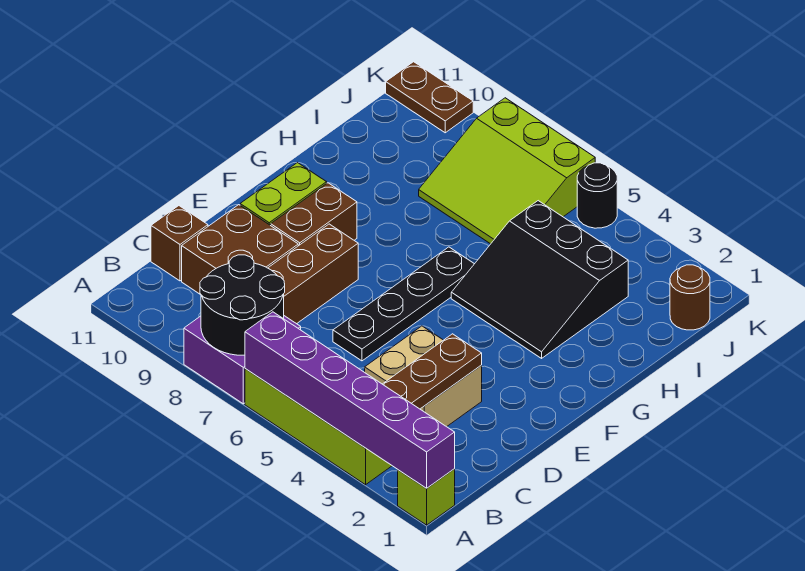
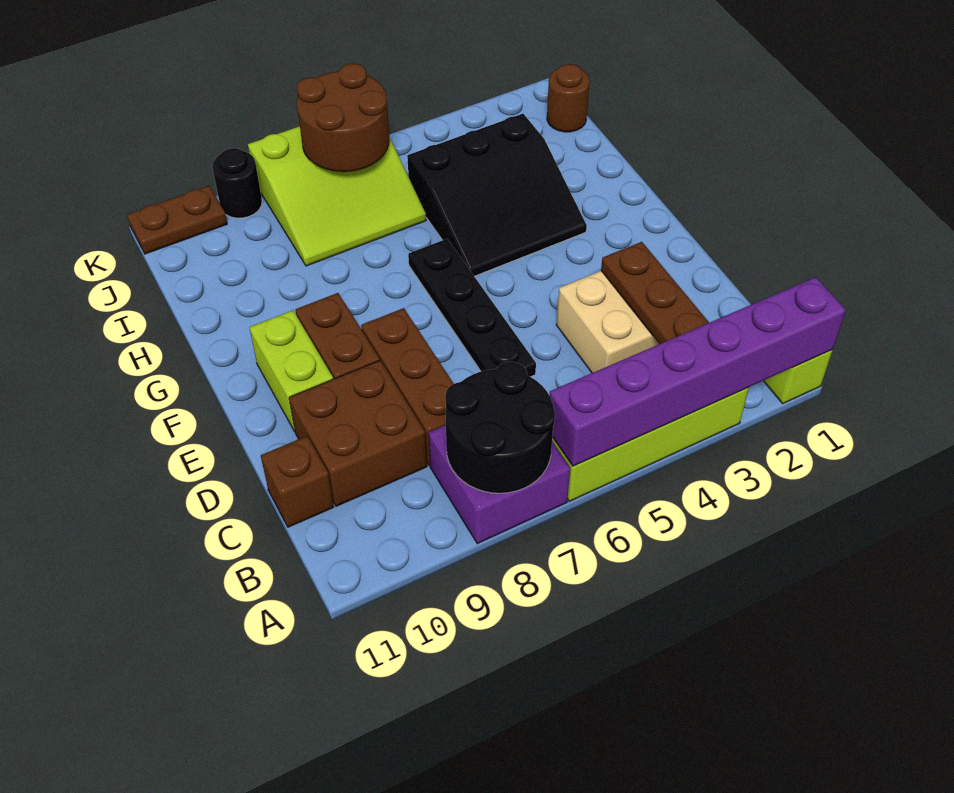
none -> brown round brick J6:K7 level 2
black round brick K5 level 1 -> black round brick K9 level 1

